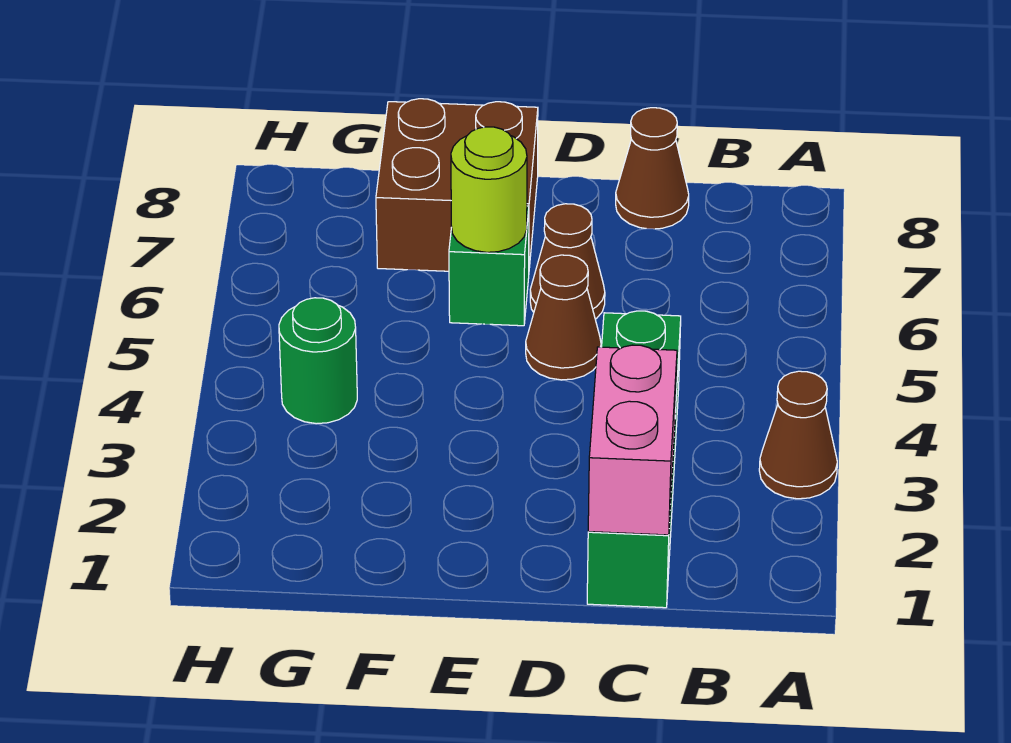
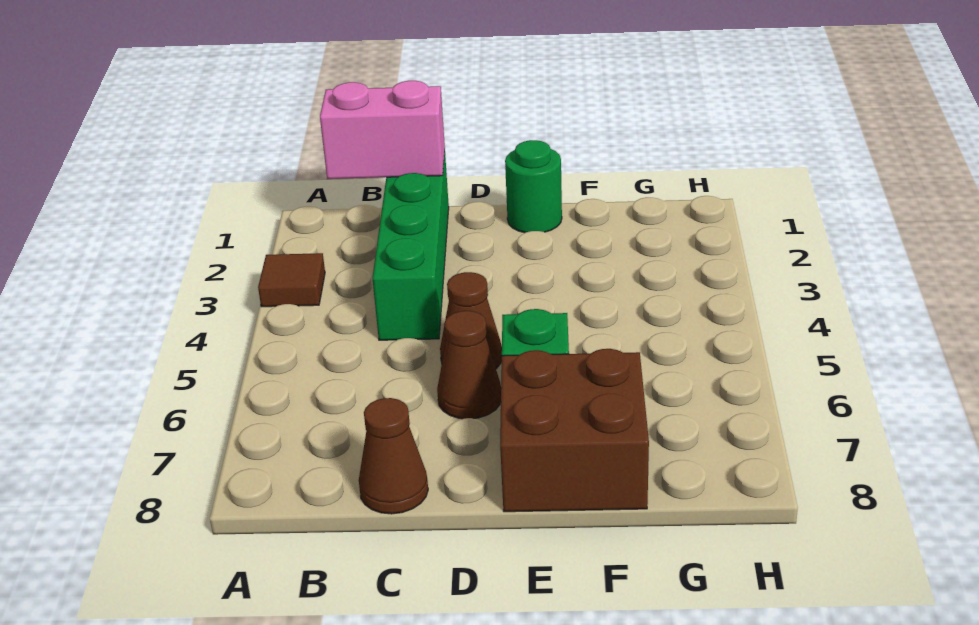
brown cone A3 level 1 -> brown tile A3 level 1
pink brick C1:C2 level 2 -> pink brick B1:C1 level 2
lime round brick E6 level 2 -> none
green round brick G4 level 1 -> green round brick E1 level 1

